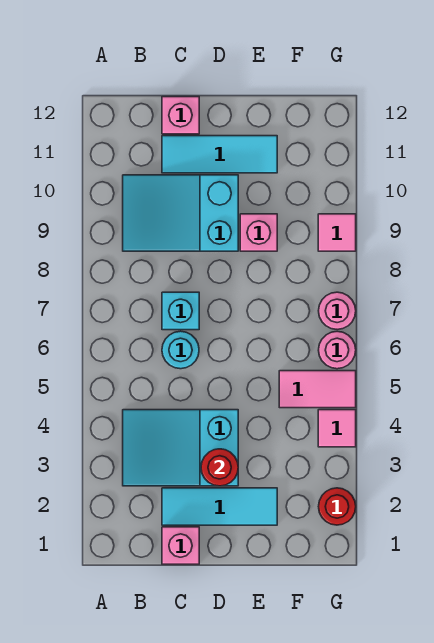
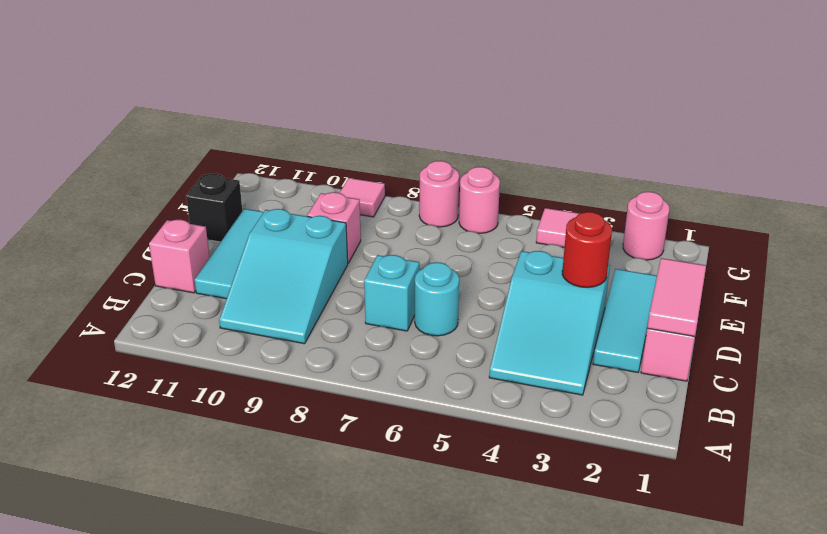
none -> black brick E12 level 1
pink tile F5:G5 level 1 -> pink tile C1:D1 level 2
red round brick G2 level 1 -> pink round brick G2 level 1

